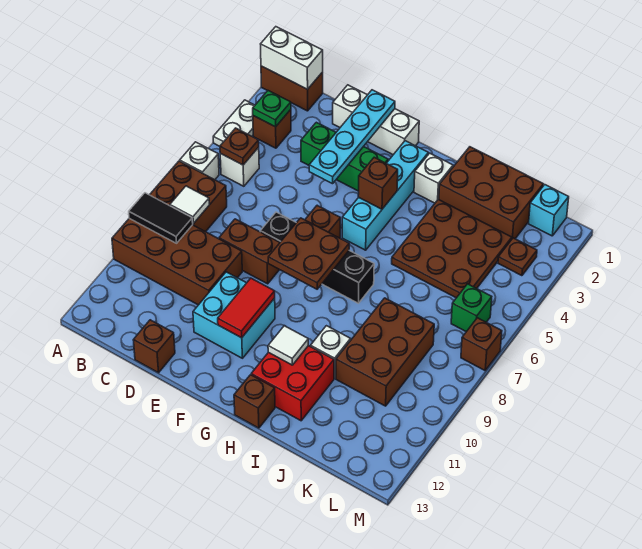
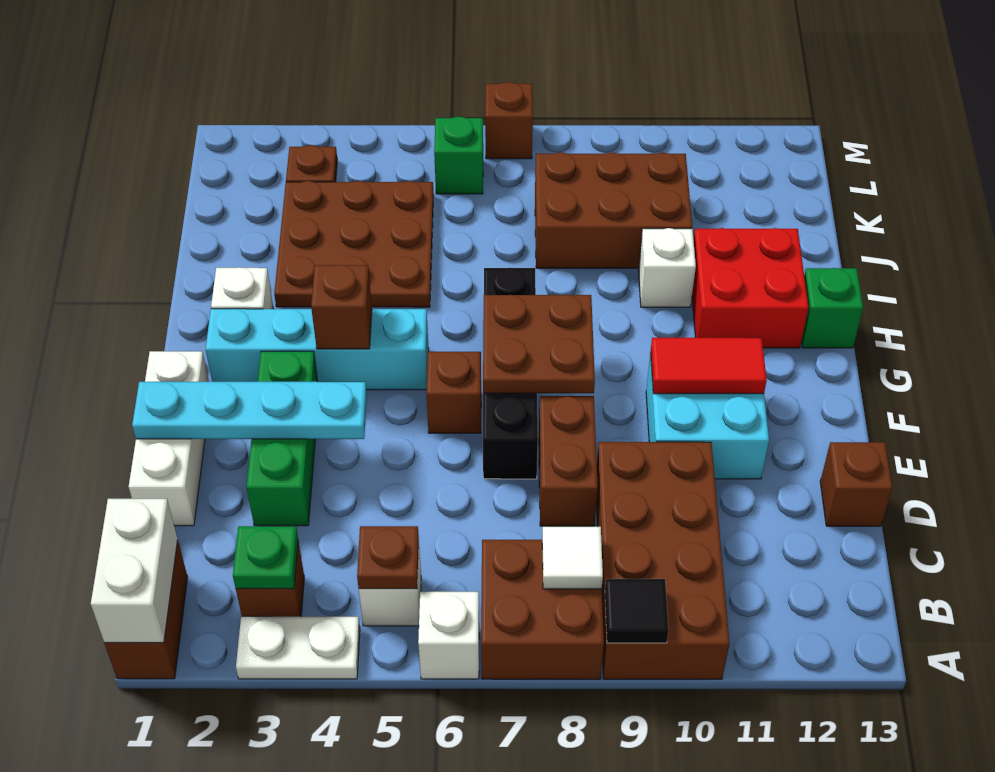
black tile A9:B9 level 2 -> black tile A9 level 2
white tile H11 level 2 -> none
brown brick H13 level 1 -> green brick H13 level 1
brown brick I1:K2 level 1 -> none
cyan brick L1 level 1 -> none

